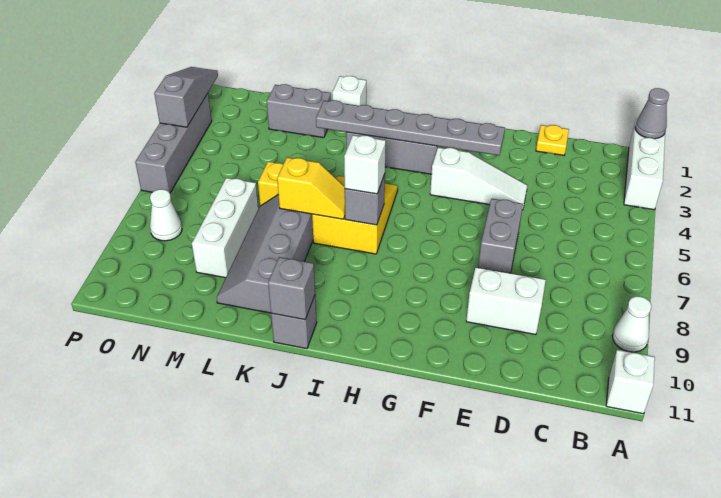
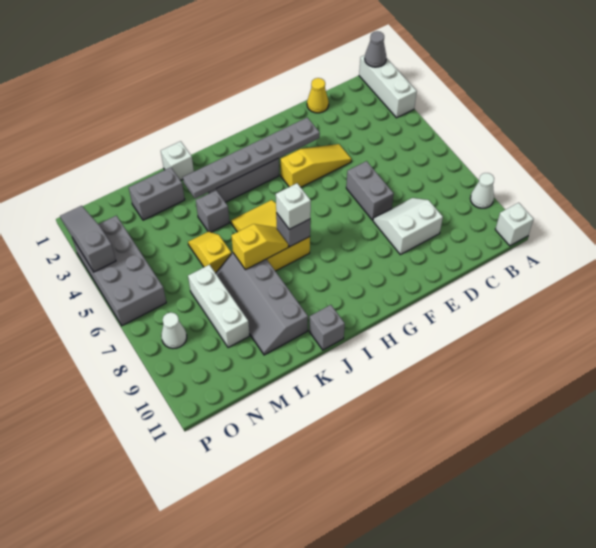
yellow plate D1 level 1 -> yellow cone D1 level 1
white slope E4:G4 level 1 top G -> yellow slope E4:G4 level 1 top G
grey brick J11 level 2 -> grey brick K4 level 1
grey brick P3:P6 level 1 -> grey brick O3:P6 level 1

